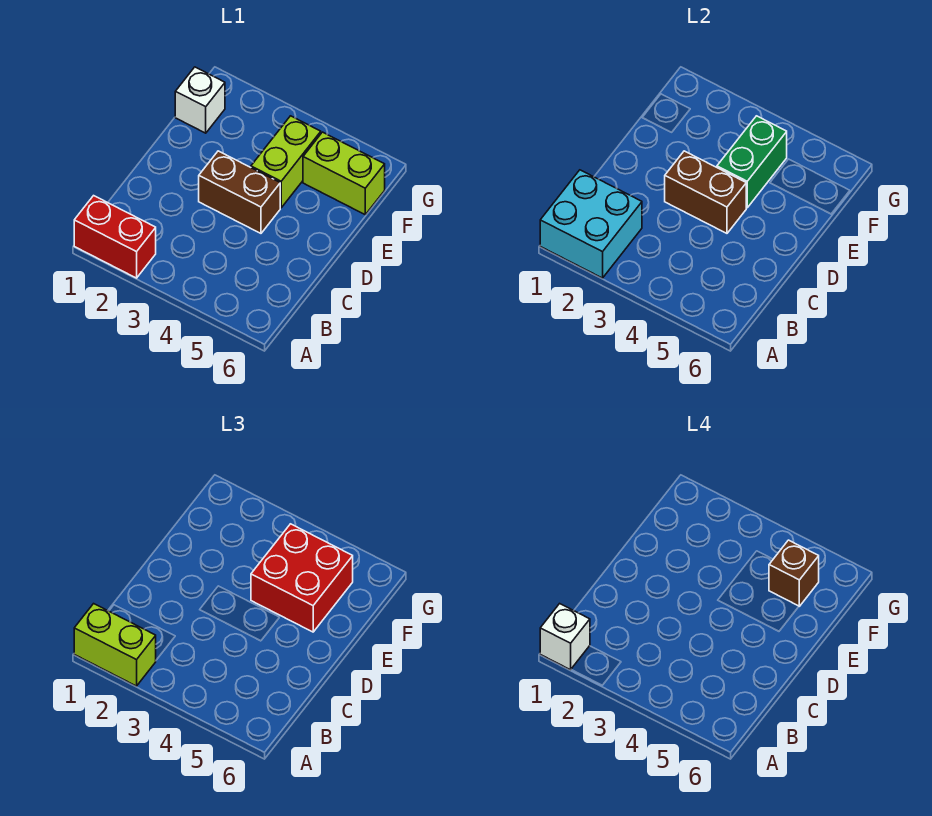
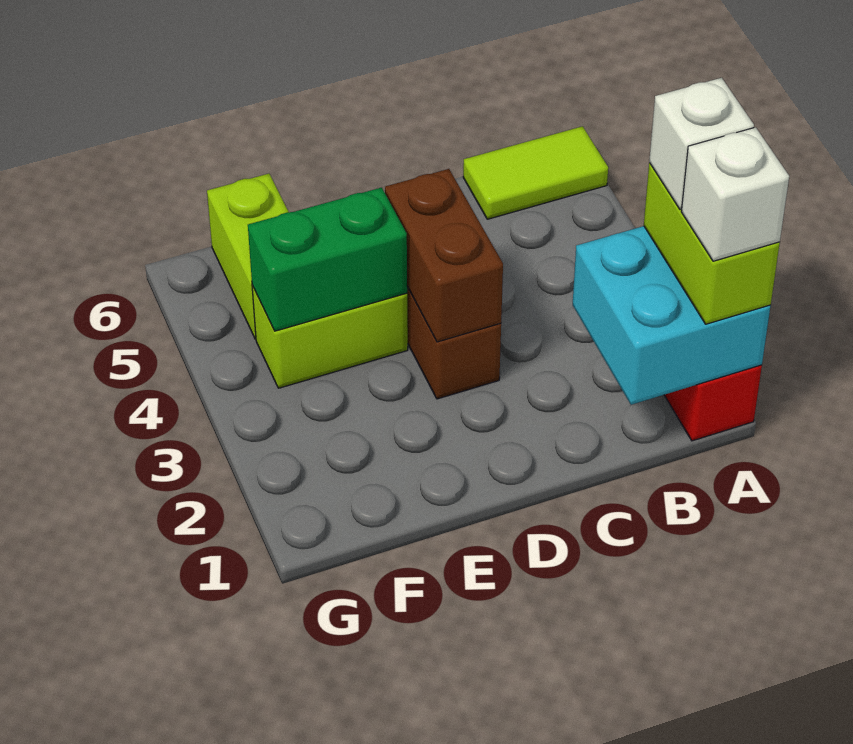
none -> lime tile A6:B6 level 1
red brick E4:F5 level 3 -> none
white brick F1 level 1 -> white brick A2 level 4
brown brick F5 level 4 -> none

